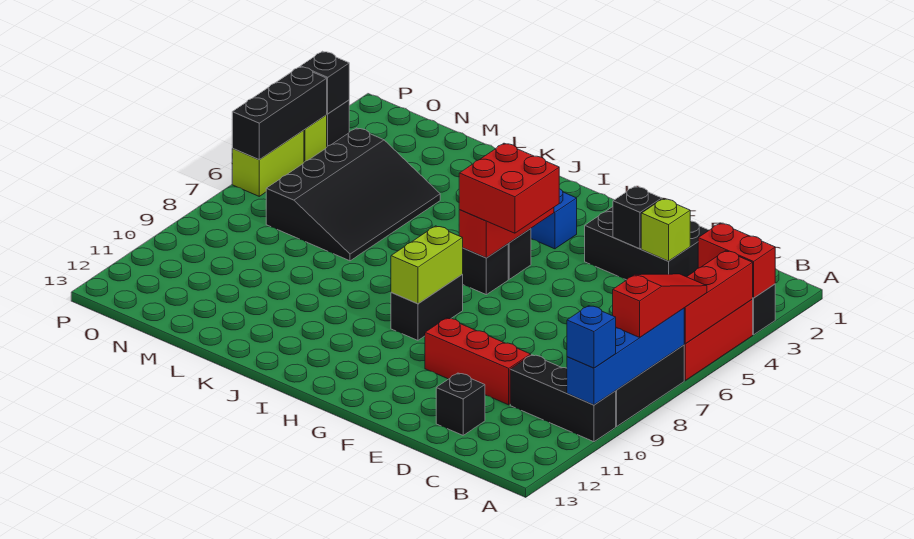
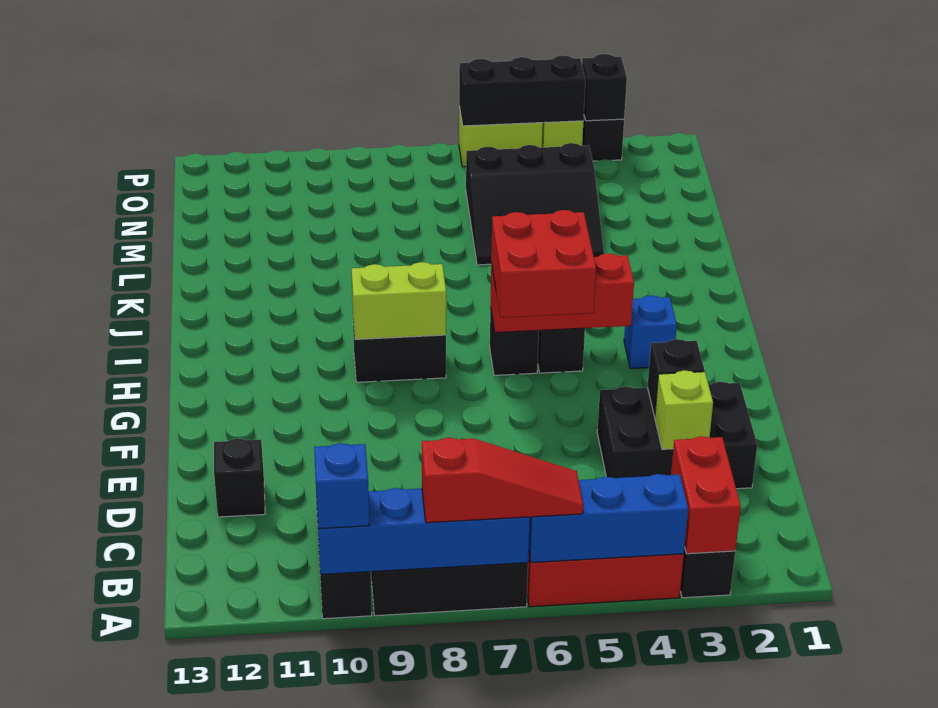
red brick A4:A6 level 2 -> blue brick A4:A6 level 2
black brick D2:F3 level 1 -> black brick D2:E4 level 1
red brick D10:F10 level 1 -> none
black slope L4:N7 level 1 top N -> black slope L4:N6 level 1 top N

